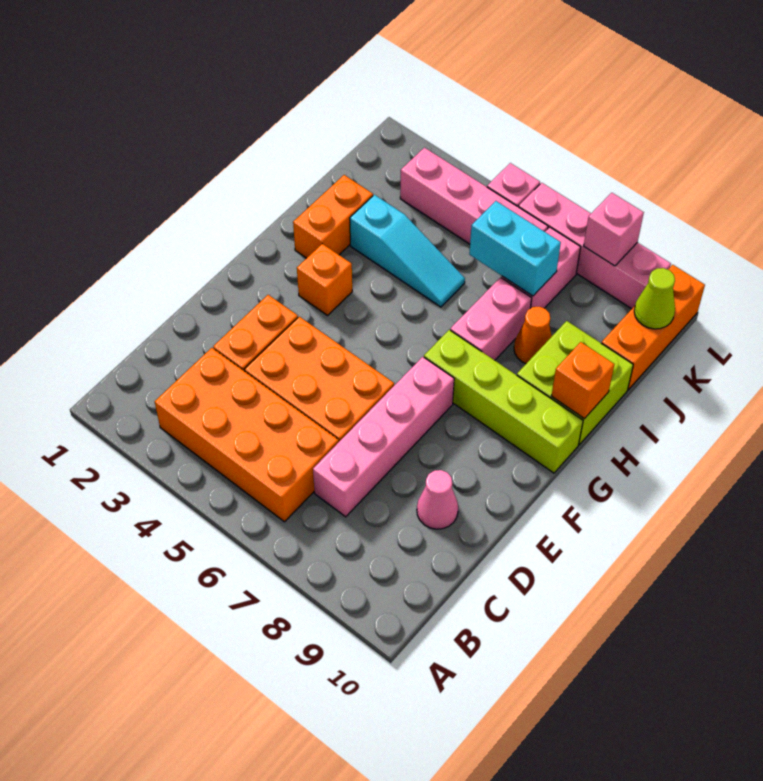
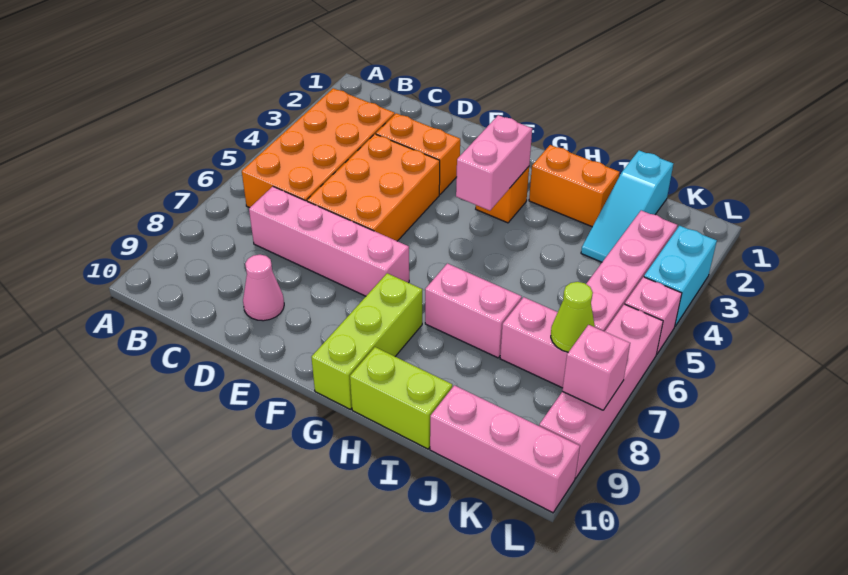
none -> pink brick G3:G4 level 2
lime brick G7:G10 level 1 -> lime brick G8:G10 level 1
lime brick H9:I10 level 1 -> lime brick H10:I10 level 1
orange brick H10 level 2 -> none
cyan slope I3:I5 level 1 top 3 -> cyan slope J1:J3 level 1 top 1
orange cone I8 level 1 -> none
cyan brick J6:J7 level 2 -> cyan brick L3:L4 level 1
orange brick J10:L10 level 1 -> pink brick J10:L10 level 1
lime cone K10 level 2 -> lime cone K7 level 2

